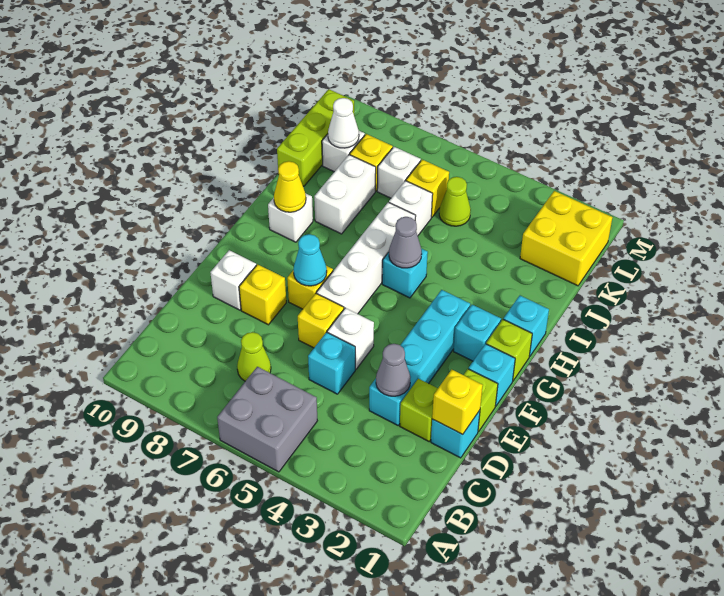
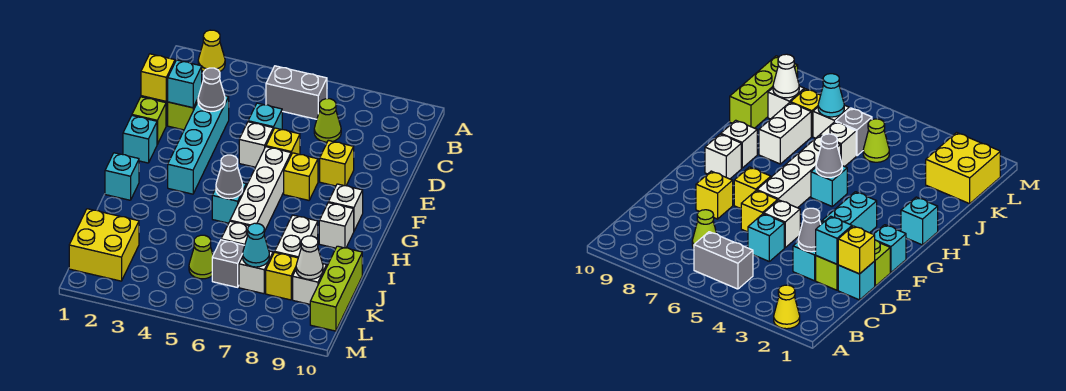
grey brick A5:B6 level 1 -> grey brick B5:B6 level 1
white brick E9 level 1 -> white brick G9 level 1
cyan cone F7 level 2 -> cyan cone K7 level 2
lime brick G1 level 1 -> none
cyan brick G2 level 1 -> cyan brick D2 level 2
yellow cone H9 level 2 -> yellow cone A2 level 1
yellow brick K6 level 1 -> grey brick K6 level 1

